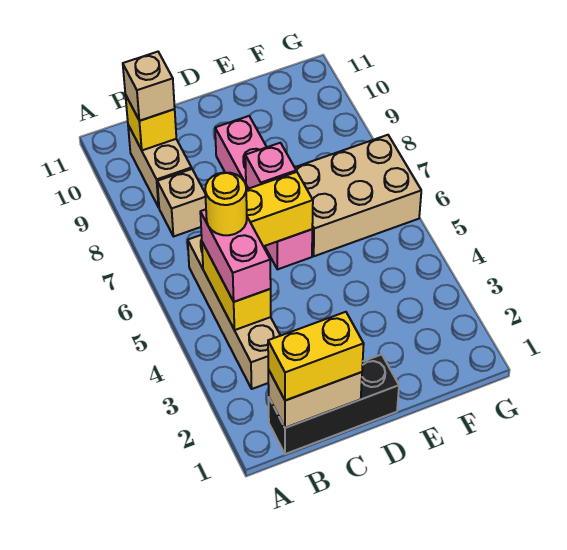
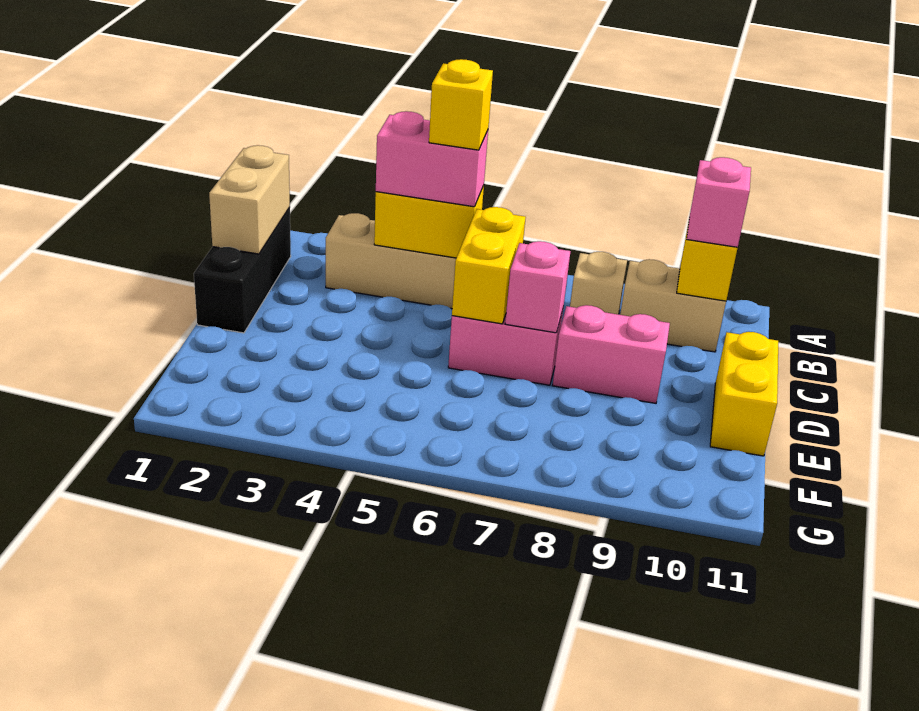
yellow brick B1:C1 level 3 -> yellow brick D11:E11 level 1
yellow round brick B5 level 4 -> yellow brick B5 level 4
tan brick B10 level 3 -> pink brick B10 level 3
tan brick E6:G7 level 1 -> none

